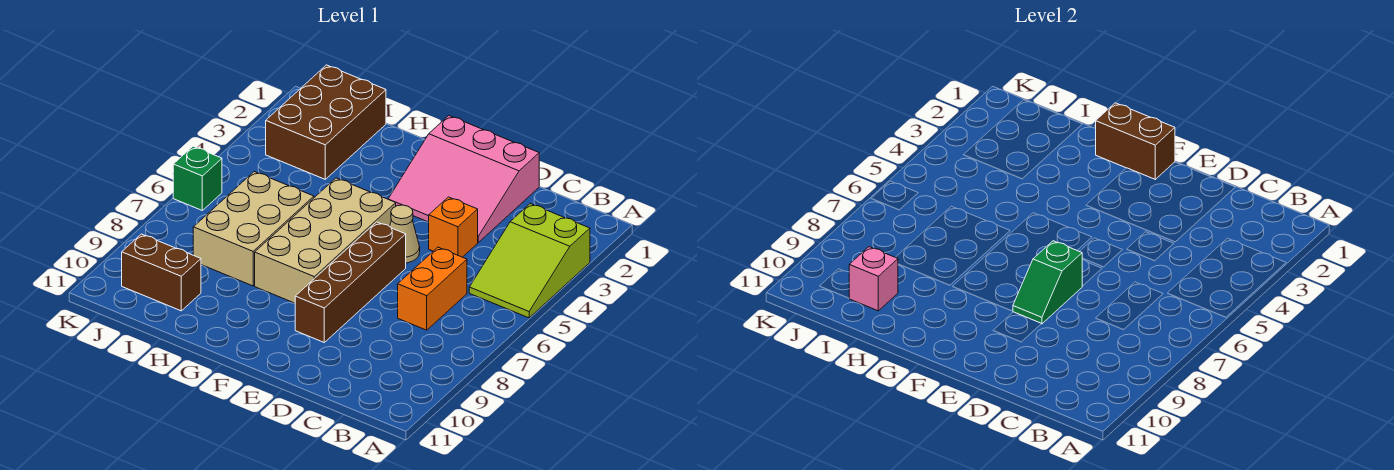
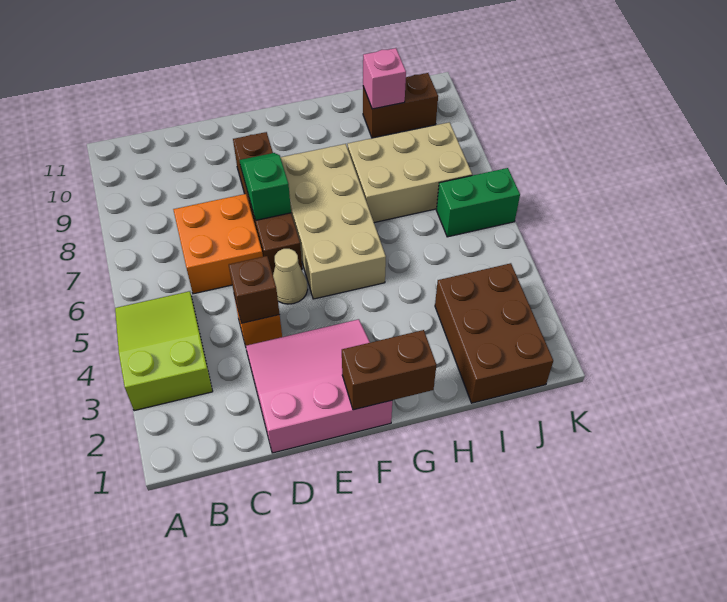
orange brick C6:C7 level 1 -> orange brick C6:D7 level 1
none -> brown brick D4 level 2
tan brick H6:I8 level 1 -> tan brick H7:J8 level 1
green brick K6 level 1 -> green brick J6:K6 level 1

